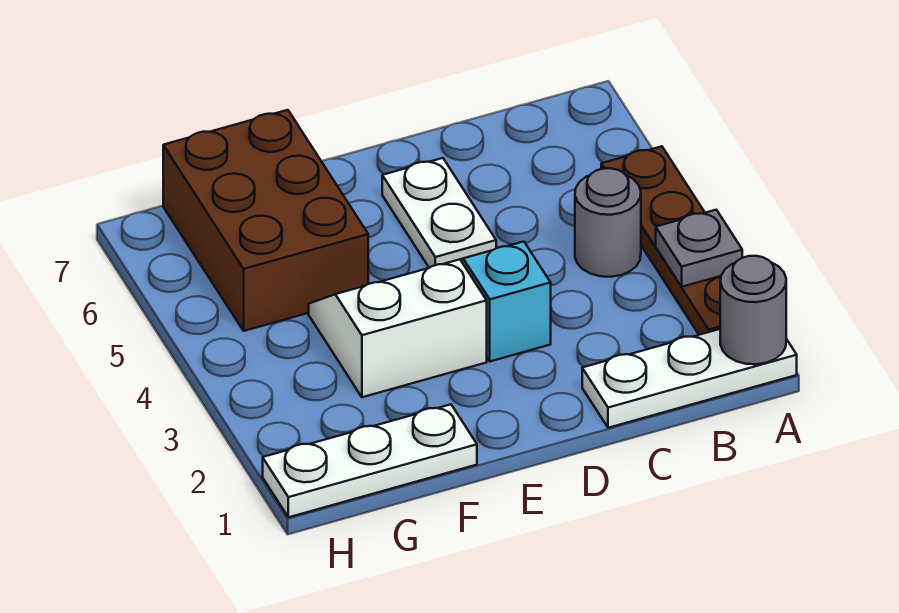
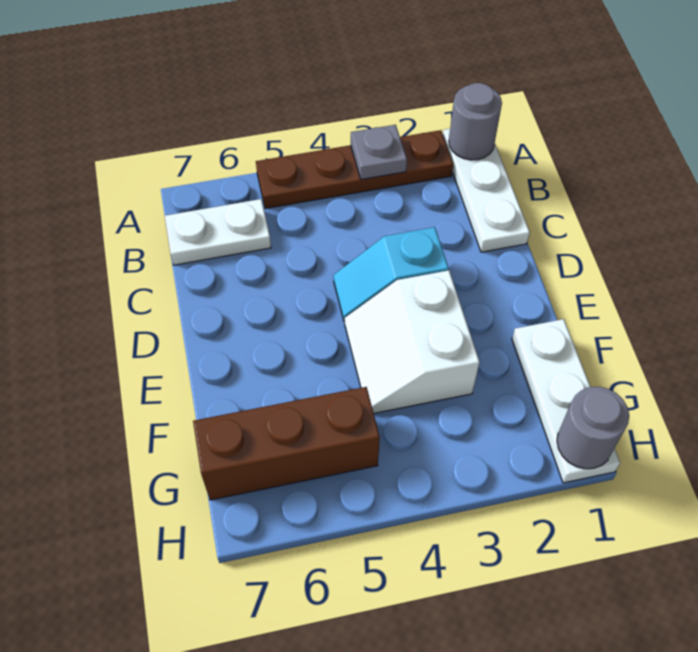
grey round brick B4 level 1 -> grey round brick H1 level 2
white plate D5:D6 level 1 -> white plate B6:B7 level 1
brown brick F5:G7 level 1 -> brown brick G5:G7 level 1

